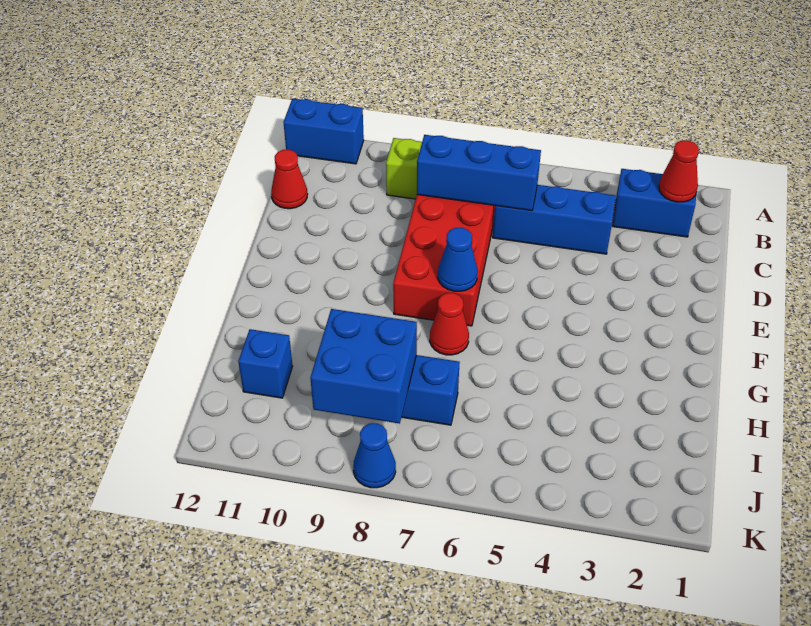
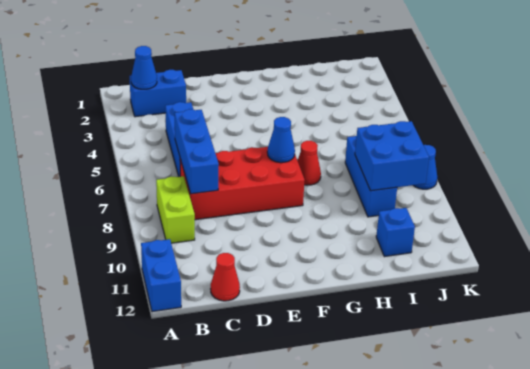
blue brick B2:B3 level 1 -> blue brick B2:C2 level 1
red cone B2 level 2 -> blue cone B2 level 2

